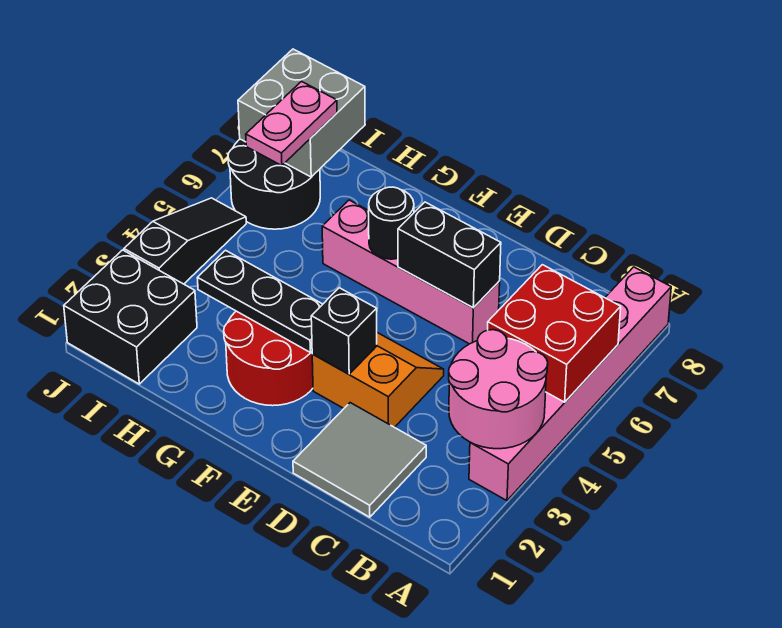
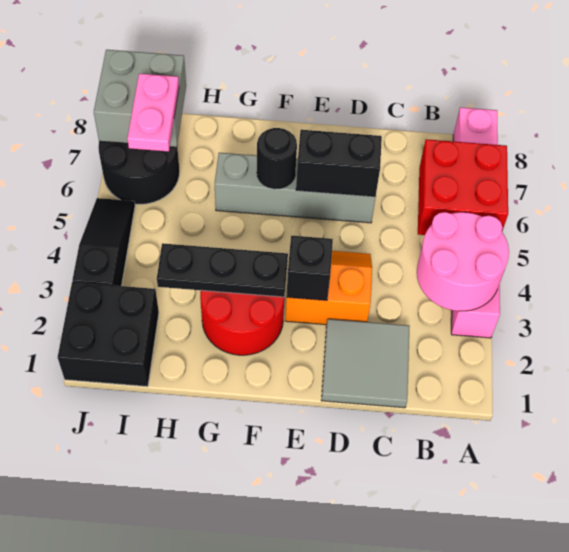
pink brick D6:G6 level 1 -> grey brick D6:G6 level 1

